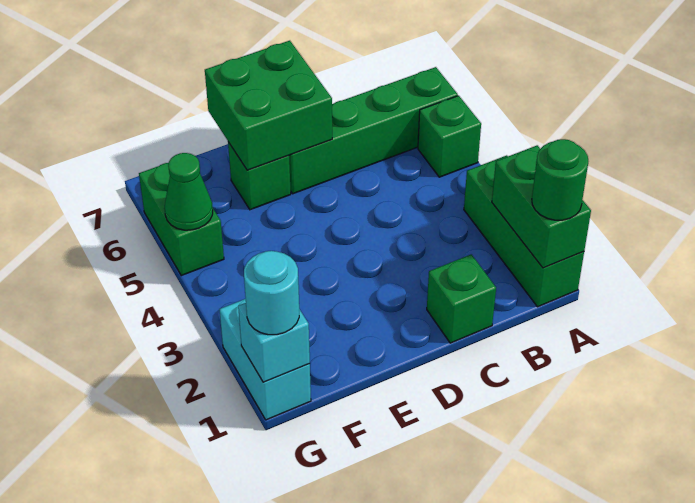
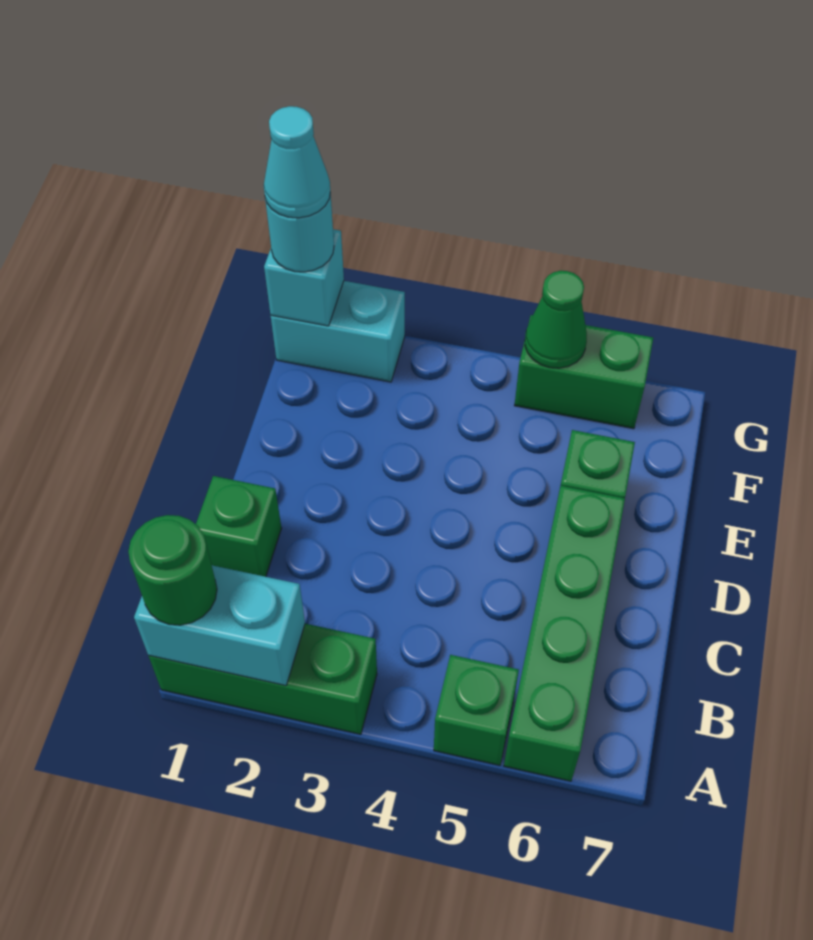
green brick A1:A2 level 2 -> cyan brick A1:A2 level 2
green brick D6:E7 level 2 -> none
none -> cyan cone G1 level 4

